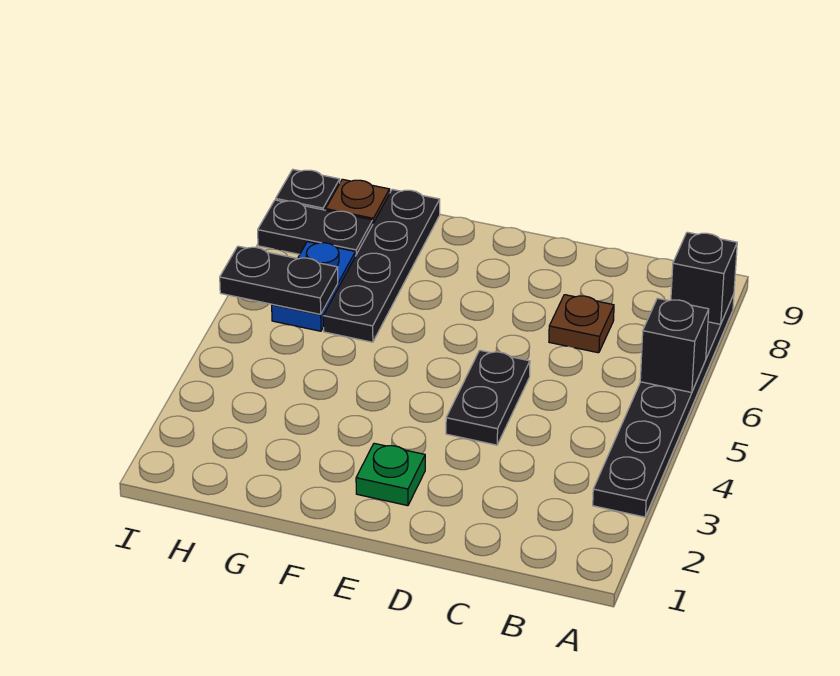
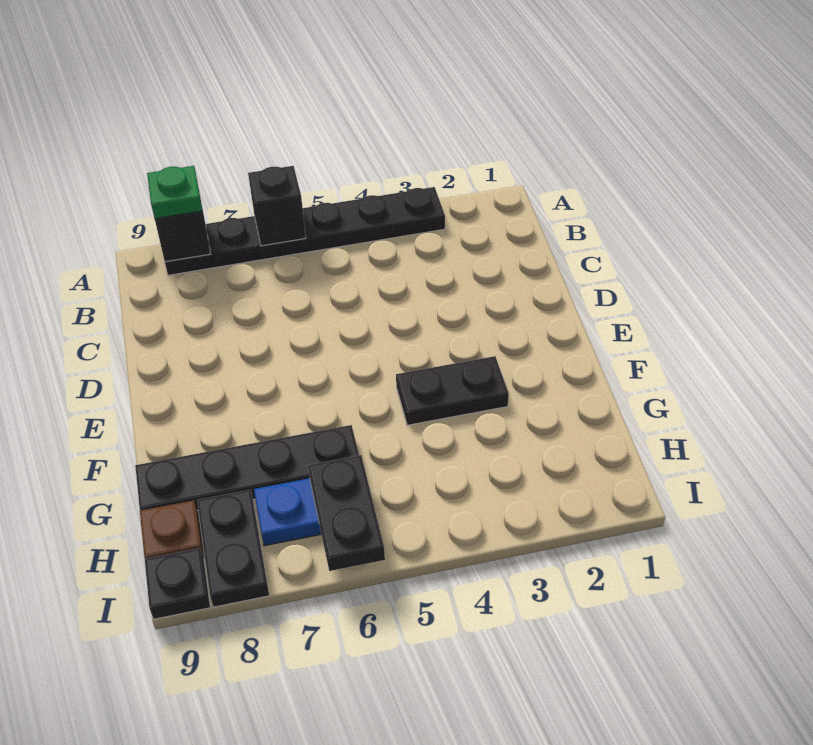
brown plate C7 level 1 -> none
black plate D4:D5 level 1 -> black plate F3:F4 level 1
green plate E2 level 1 -> green plate A8 level 3

